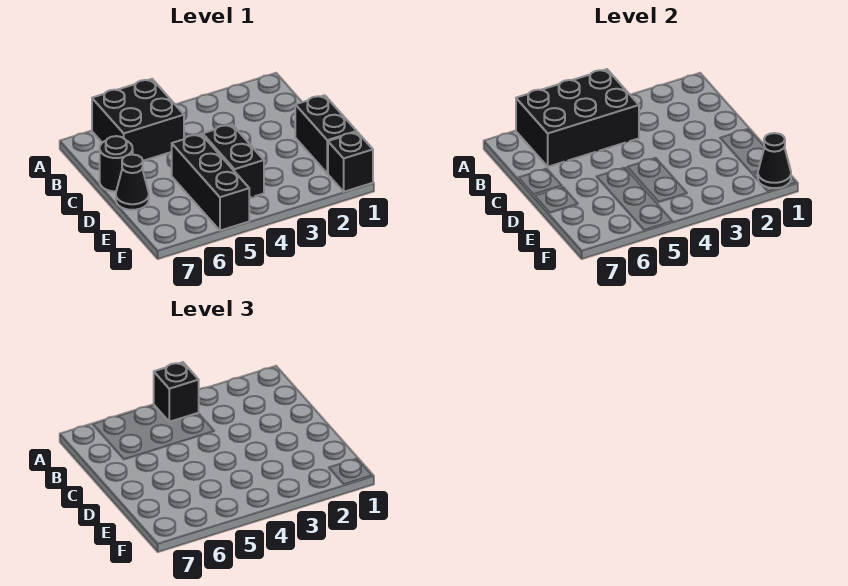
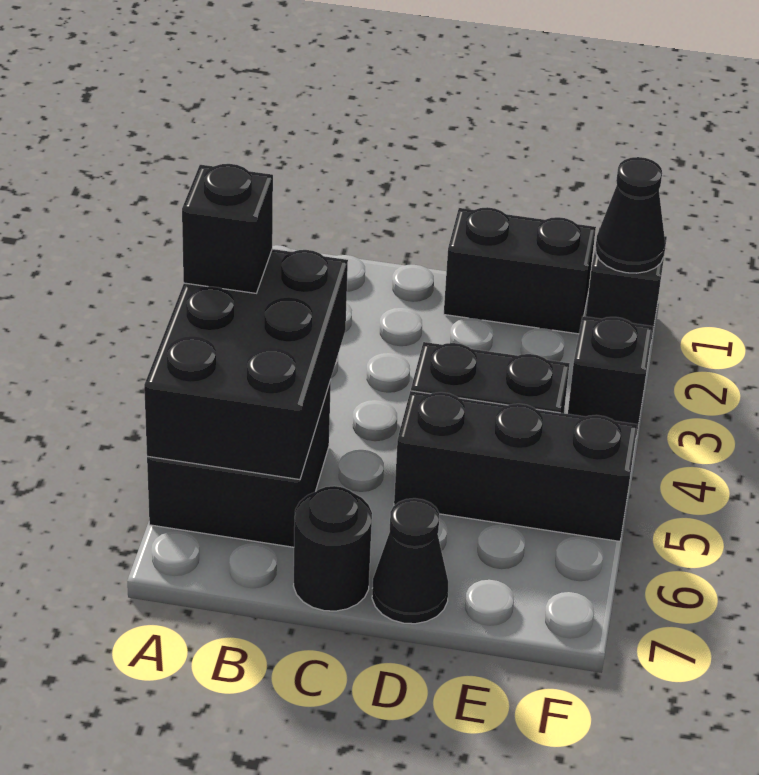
none -> black brick F3 level 1

